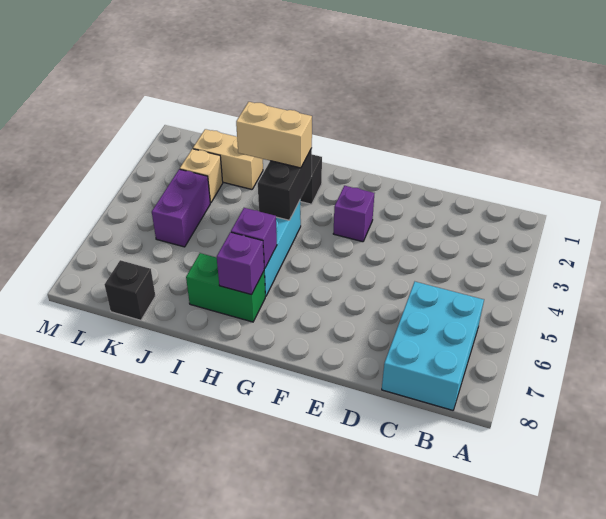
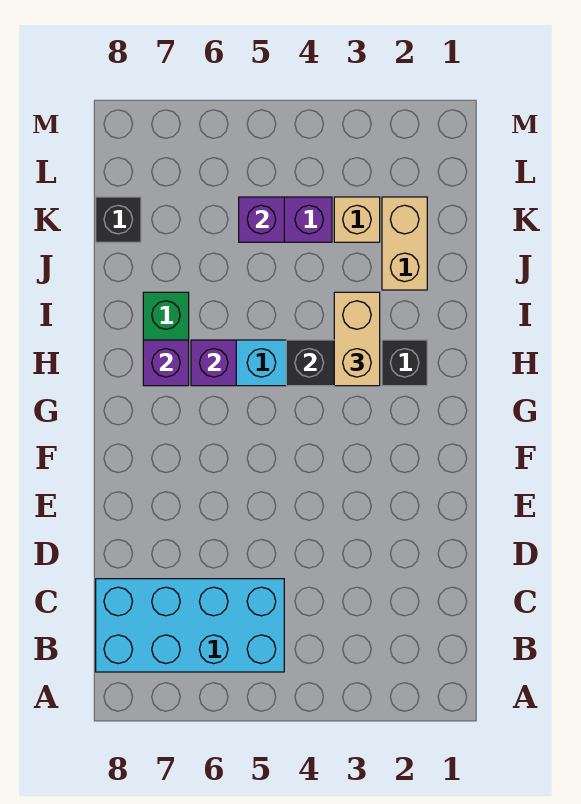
cyan brick B6:C8 level 1 -> cyan brick B5:C8 level 1
purple brick F3 level 1 -> purple brick K5 level 2

